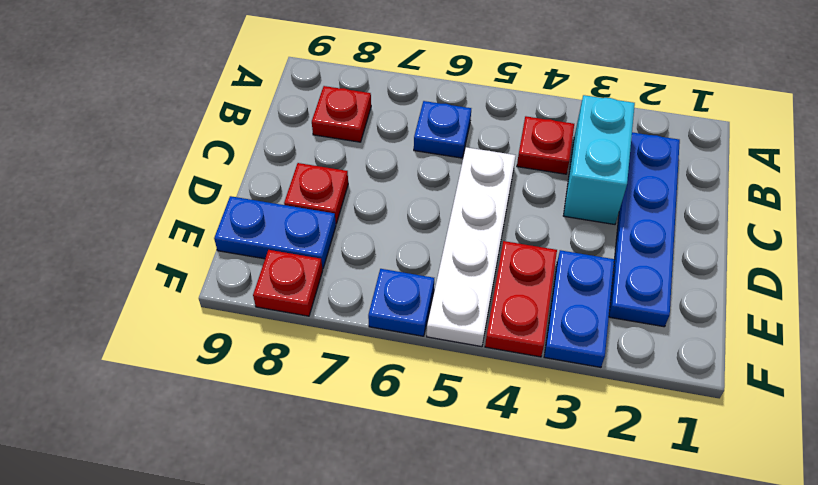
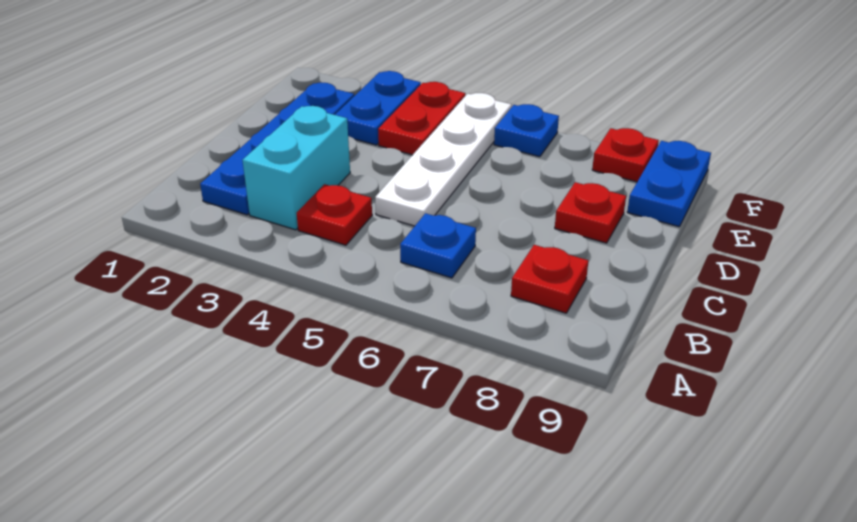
blue plate E8:E9 level 1 -> blue plate E9:F9 level 1

